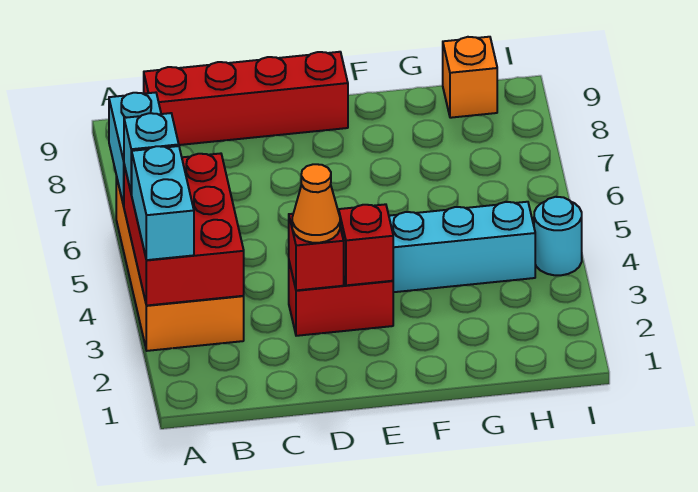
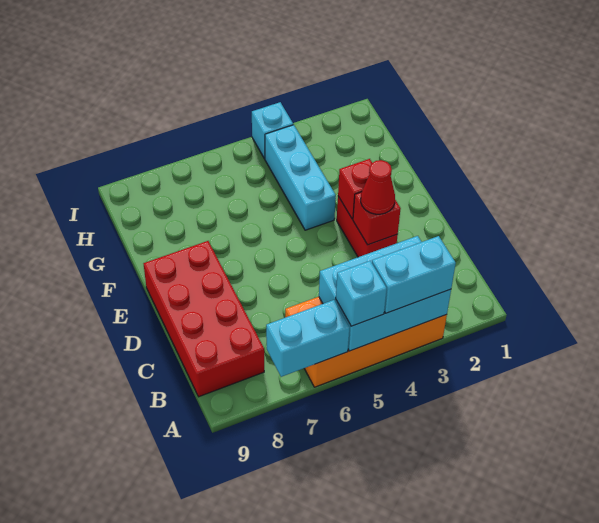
red brick A3:B5 level 2 -> cyan brick A3:B5 level 2
red brick B9:E9 level 1 -> red brick B8:E9 level 1
orange cone D3 level 3 -> red cone D3 level 3
orange brick H9 level 1 -> none
cyan round brick I4 level 1 -> cyan brick I4 level 1

